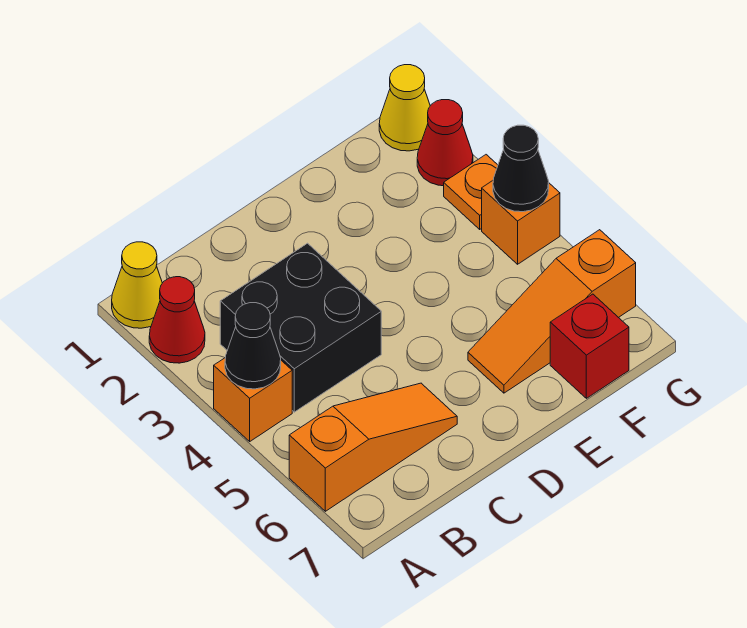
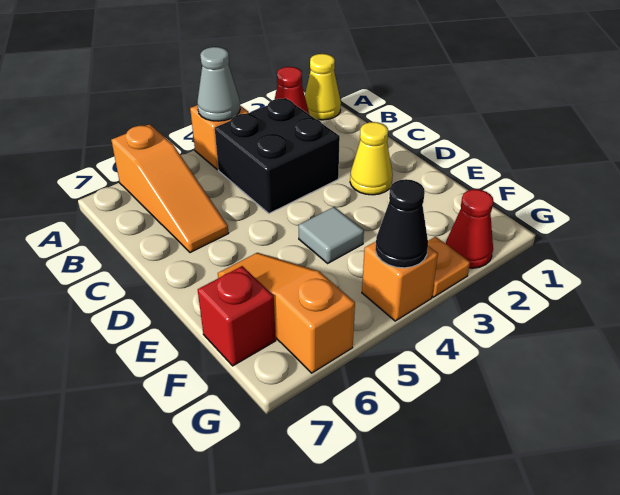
black cone A4 level 2 -> grey cone A4 level 2
none -> grey tile E4 level 1
yellow cone G1 level 1 -> yellow cone D2 level 1

